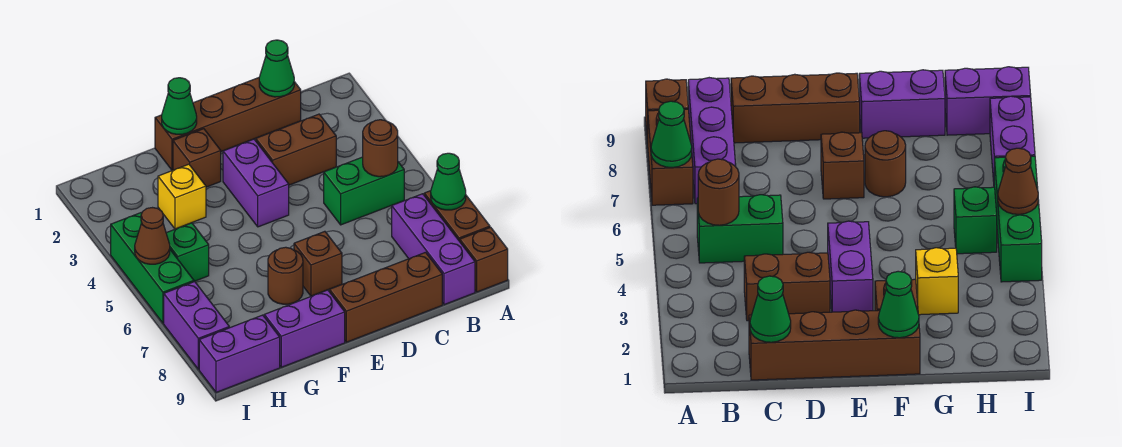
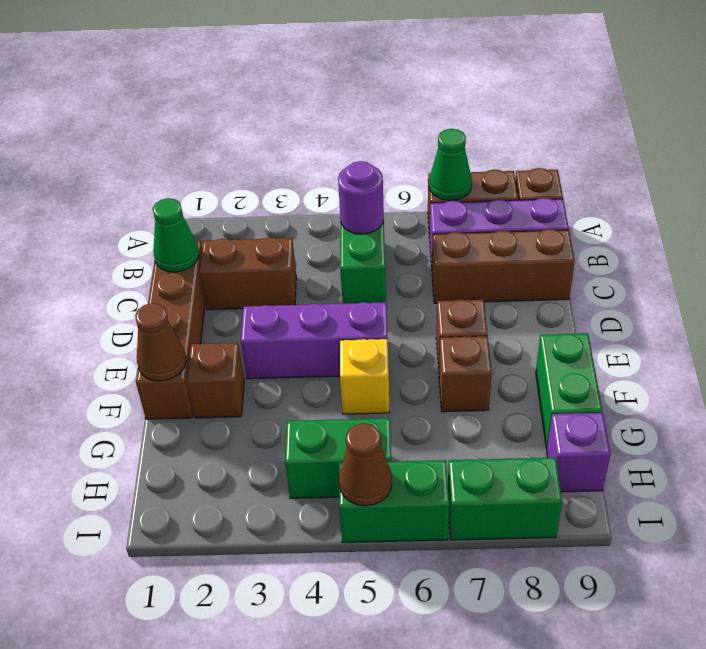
brown round brick B5 level 2 -> purple round brick B5 level 2
brown brick C3:D3 level 1 -> brown brick C2:C3 level 1
brown brick C9:E9 level 1 -> brown brick C7:C9 level 1
purple brick E3:E4 level 1 -> purple brick E3:E5 level 1
green cone F1 level 2 -> brown cone F1 level 2
brown round brick F7 level 1 -> brown brick F7 level 1
purple brick F9:G9 level 1 -> green brick F9:G9 level 1
yellow brick G3 level 1 -> yellow brick F5 level 1
green brick H5 level 1 -> green brick H4:H5 level 1
purple brick H9:I9 level 1 -> purple brick H9 level 1
green brick I4:I6 level 1 -> green brick I5:I6 level 1
purple brick I7:I8 level 1 -> green brick I7:I8 level 1

